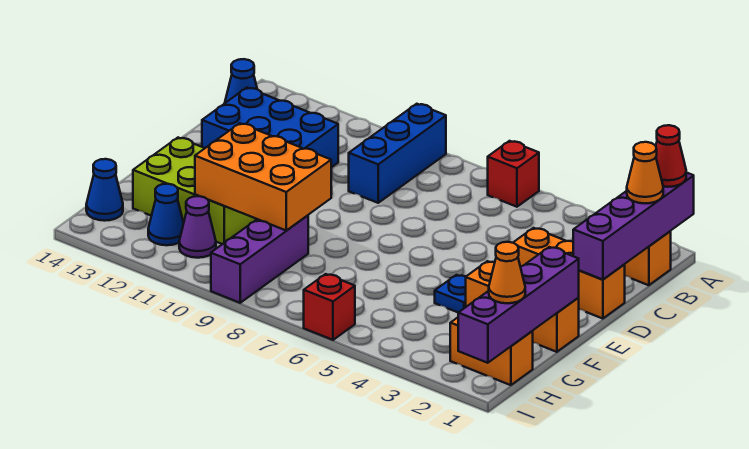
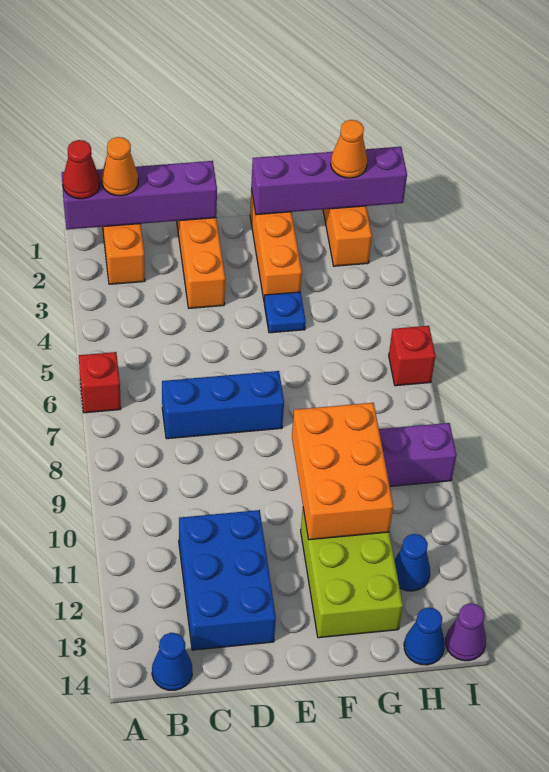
blue brick A9:C9 level 1 -> blue brick C7:E7 level 1
purple cone H11 level 1 -> purple cone I14 level 1

